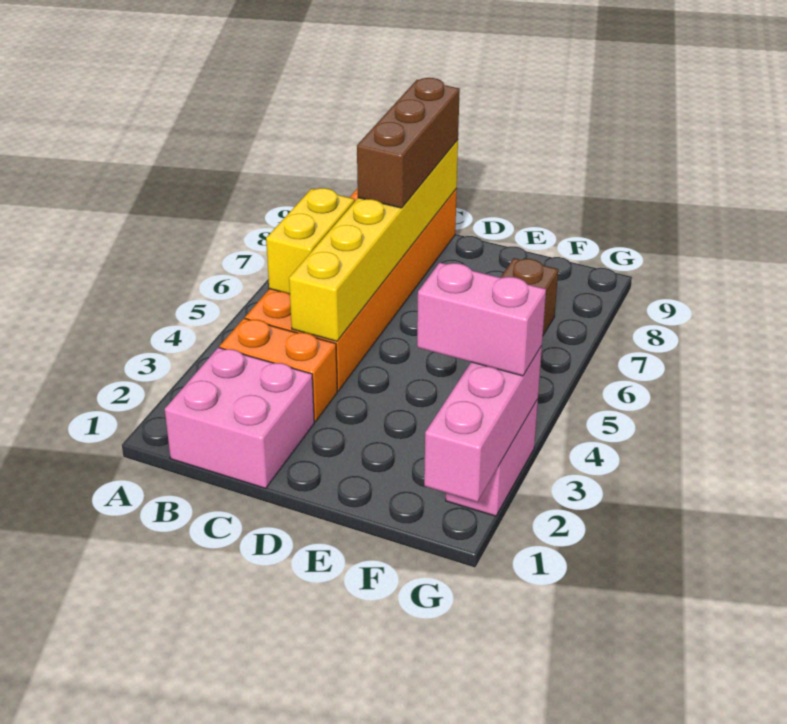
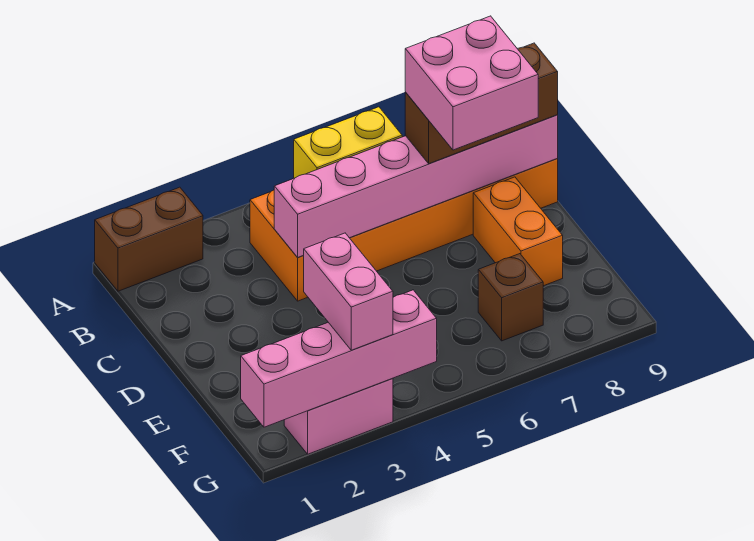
none -> brown brick A1:A2 level 1
pink brick B1:C2 level 1 -> pink brick C7:D8 level 4
orange brick B3:C3 level 1 -> orange brick D8:E8 level 1
yellow brick C4:C9 level 2 -> pink brick C4:C9 level 2
pink brick G1:G3 level 2 -> pink brick G1:G4 level 2

